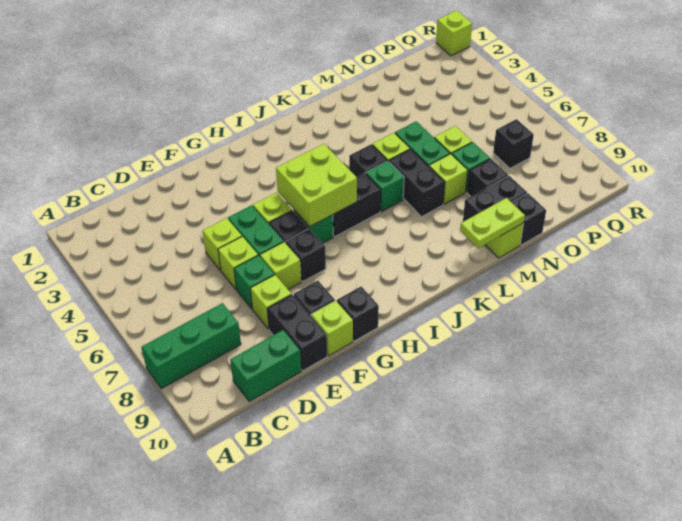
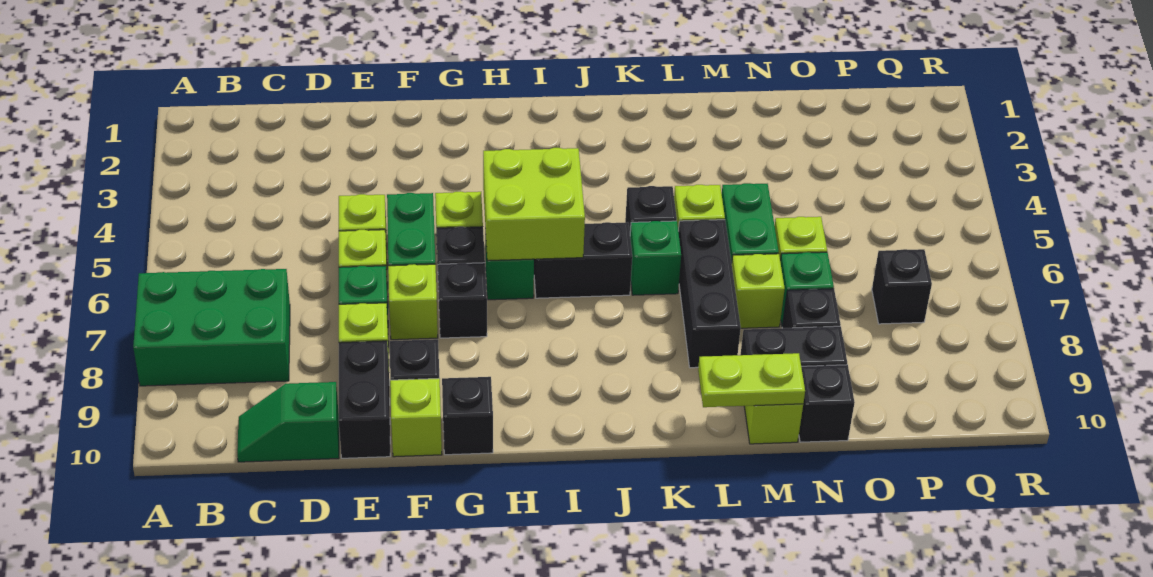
green brick A8:C8 level 1 -> green brick A7:C8 level 1
green brick C10:D10 level 1 -> green slope C10:D10 level 1 top D
black brick L6:L7 level 1 -> black brick L6:L8 level 1
lime brick R1 level 1 -> none

